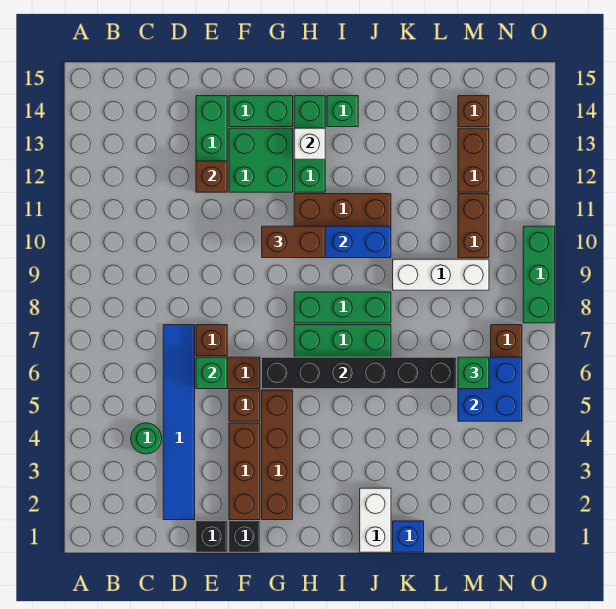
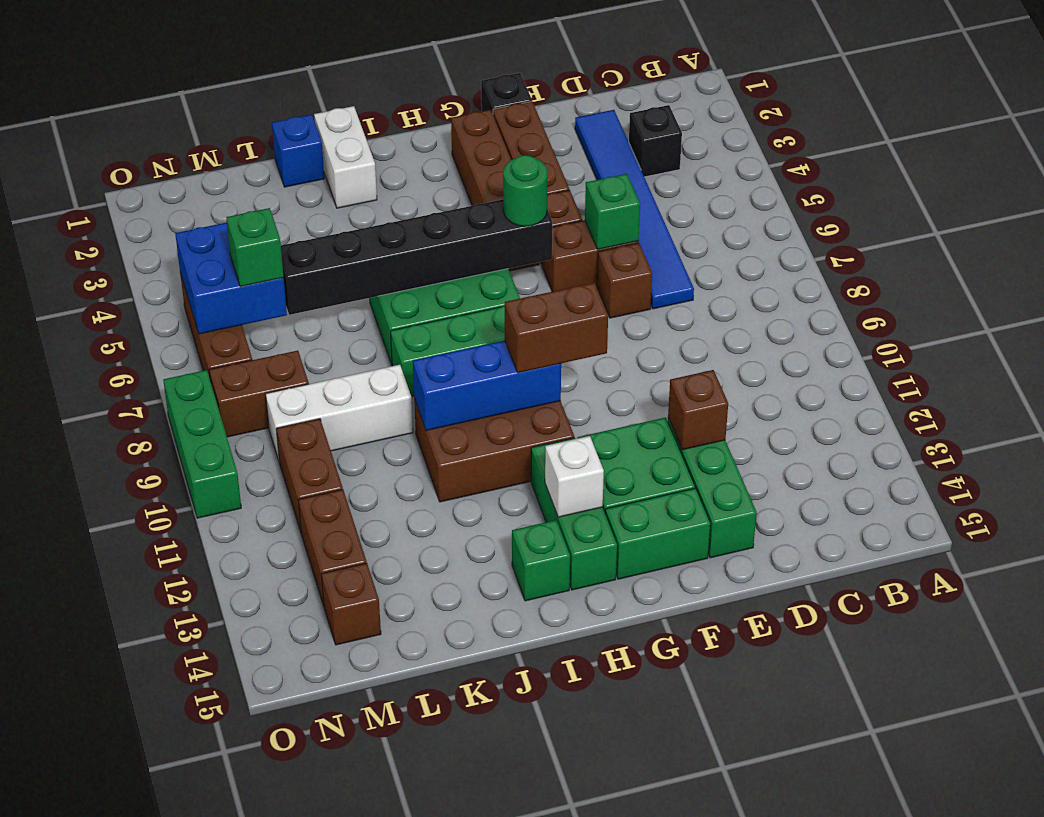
green round brick C4 level 1 -> green round brick G6 level 3
black brick E1 level 1 -> black brick C3 level 1
none -> brown brick M8:N8 level 1

